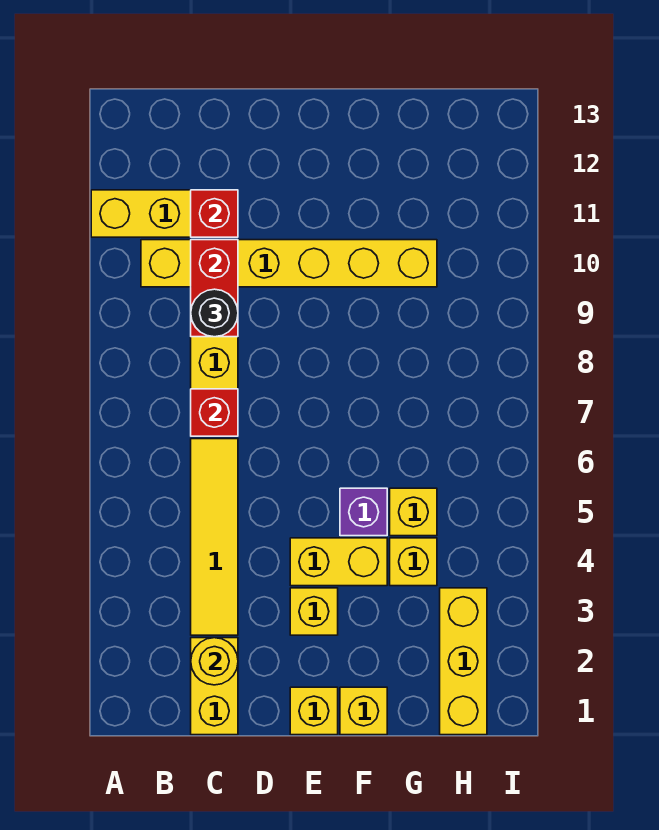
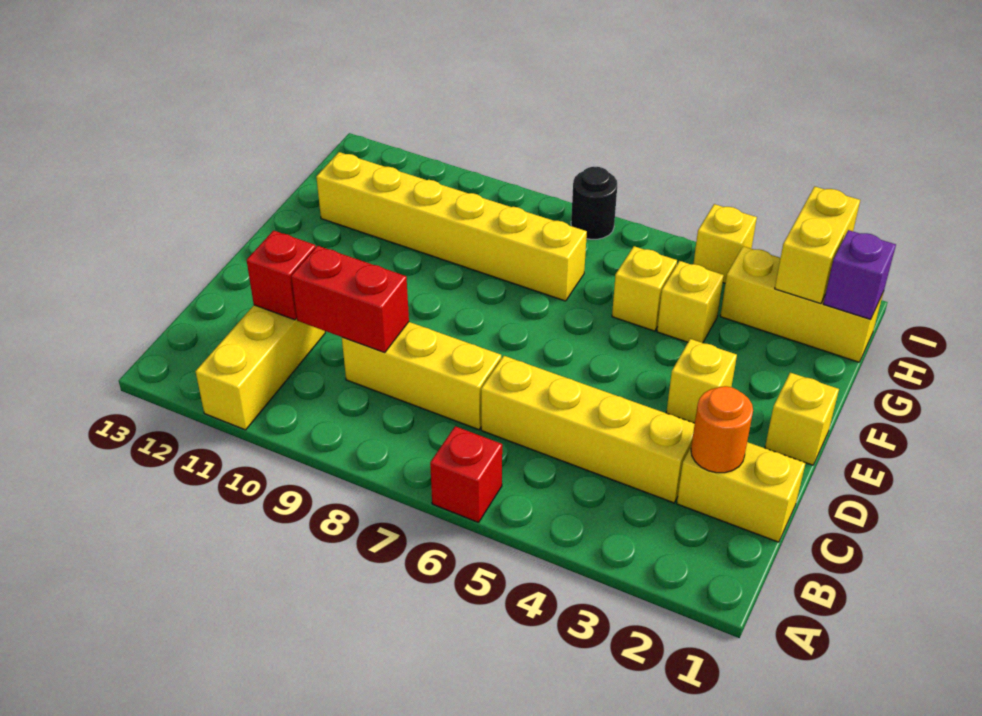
yellow brick B10:G10 level 1 -> yellow brick G7:G12 level 1
yellow round brick C2 level 2 -> orange round brick C2 level 2
yellow tile C3:C6 level 1 -> yellow brick C3:C6 level 1
red brick C7 level 2 -> red brick A6 level 1
black round brick C9 level 3 -> black round brick I7 level 1
yellow brick E4:F4 level 1 -> yellow brick H2:I2 level 2
yellow brick F1 level 1 -> yellow brick I4 level 1
purple brick F5 level 1 -> purple brick H1 level 2

